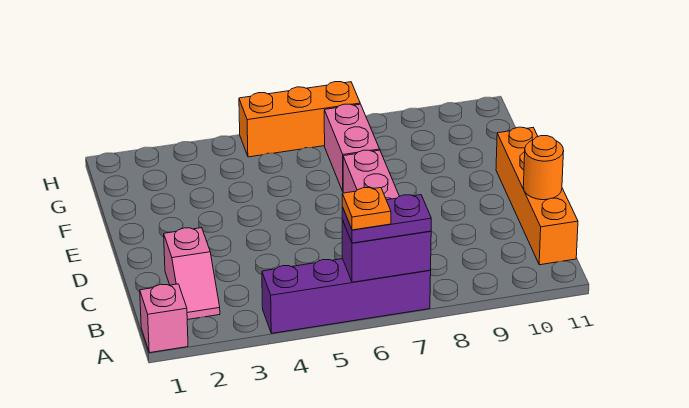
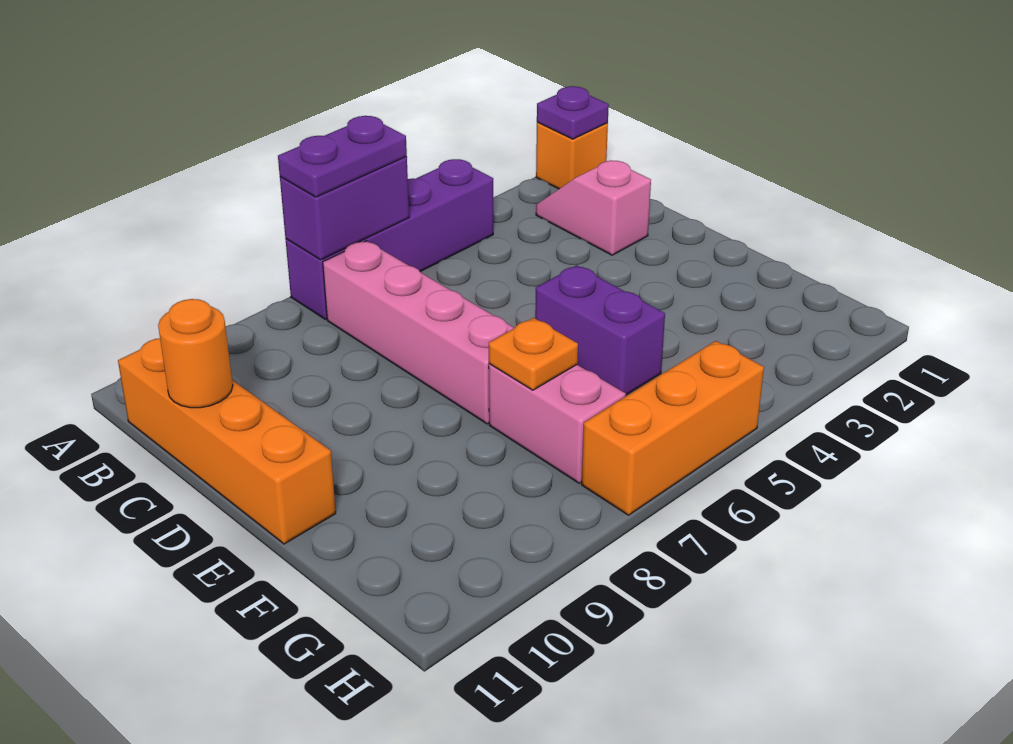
pink brick A1 level 1 -> orange brick A1 level 1
none -> purple plate A1 level 2
orange plate A6 level 4 -> orange plate F7 level 2
none -> purple brick E5:F5 level 1

